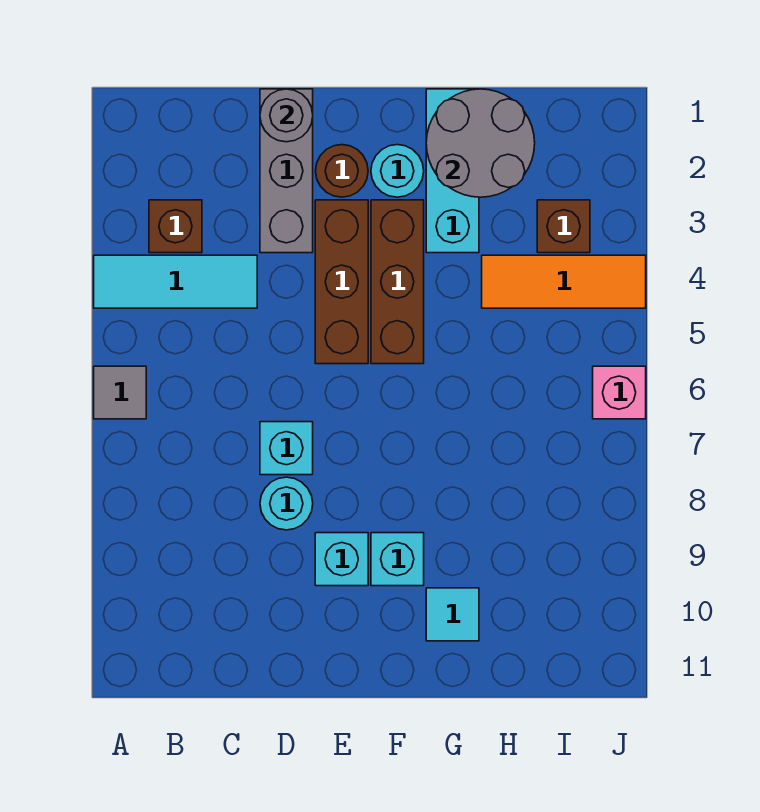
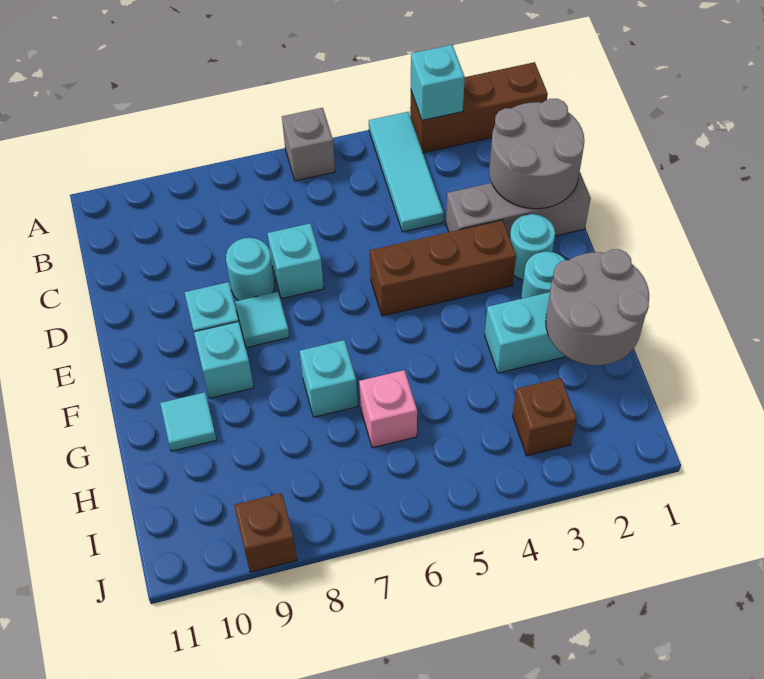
none -> cyan brick A3 level 2
grey tile A6 level 1 -> grey brick A6 level 1
brown brick B3 level 1 -> brown brick J9 level 1
grey round brick D1 level 2 -> grey round brick C1:D2 level 2
brown round brick E2 level 1 -> cyan round brick E2 level 1
none -> cyan tile E8 level 1
brown brick F3:F5 level 1 -> brown brick A1:A3 level 1
none -> cyan brick G7 level 1
orange tile H4:J4 level 1 -> none
pink brick J6 level 1 -> pink brick H6 level 1

